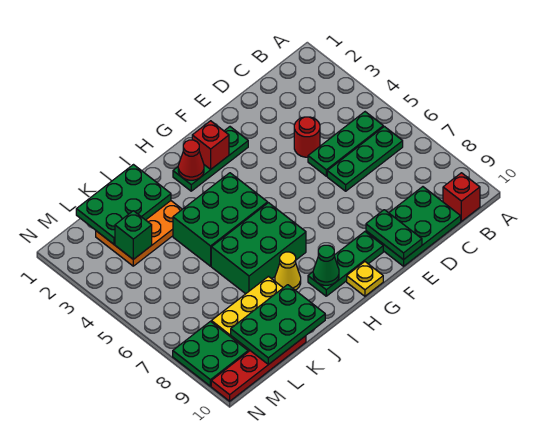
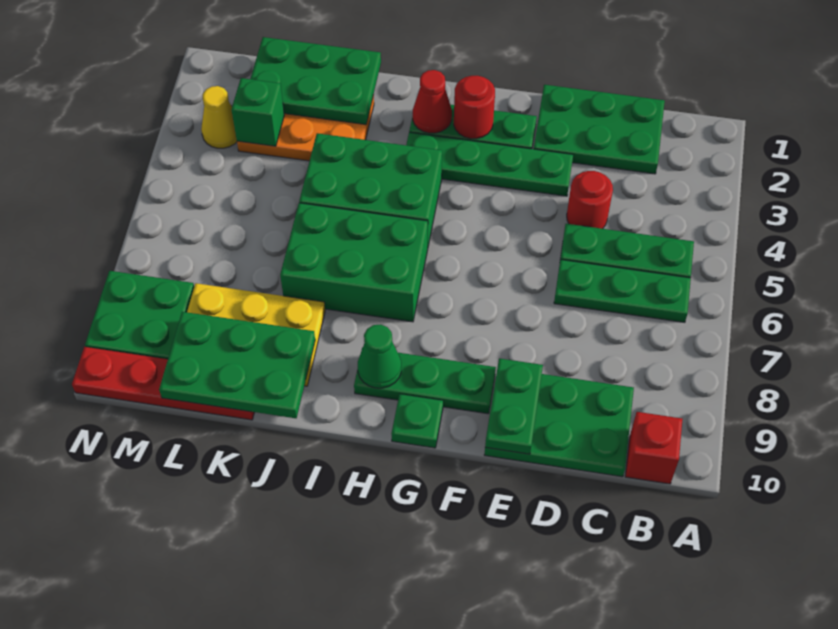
none -> green plate C1:E2 level 1
none -> green plate E3:H3 level 1
red brick G2 level 2 -> red round brick G2 level 2
yellow plate G10 level 1 -> green plate G10 level 1
yellow cone I8 level 1 -> yellow cone M3 level 1

